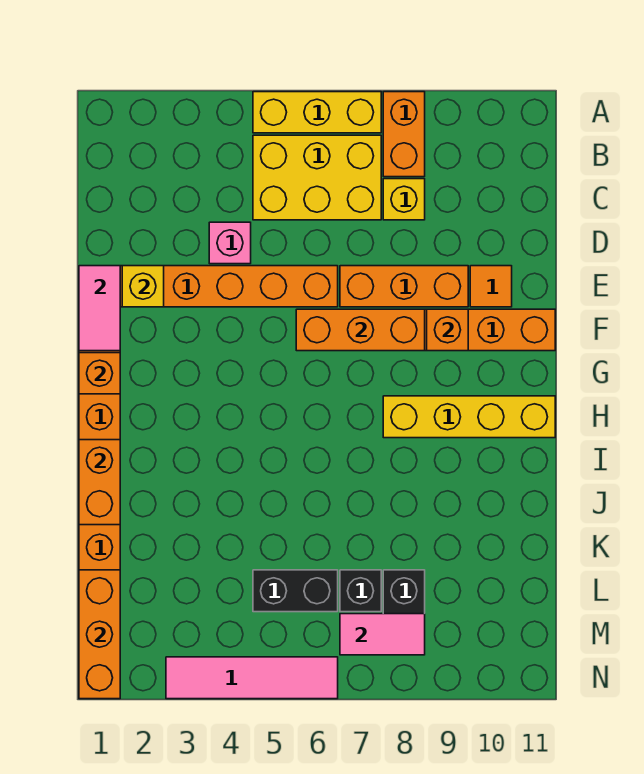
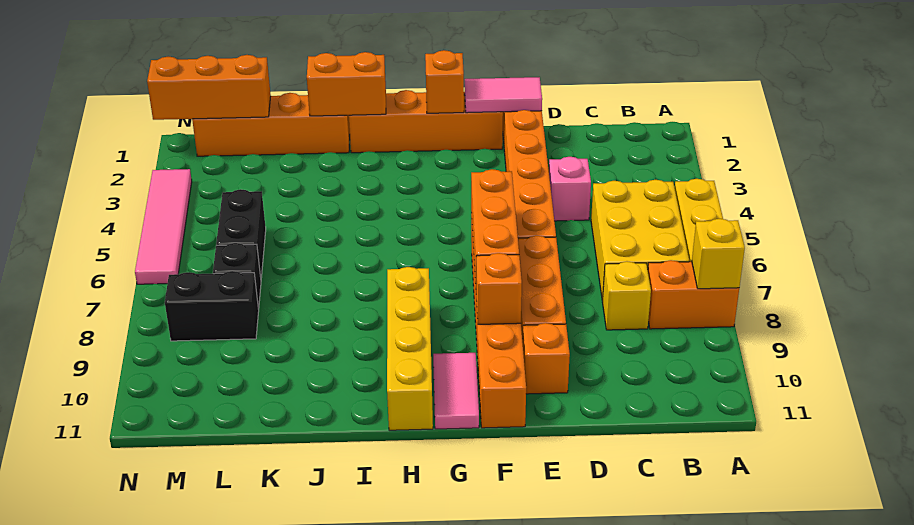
yellow brick E2 level 2 -> yellow brick A8 level 2
orange tile E10 level 1 -> orange brick E10 level 1
pink tile M7:M8 level 2 -> pink tile G10:G11 level 1

